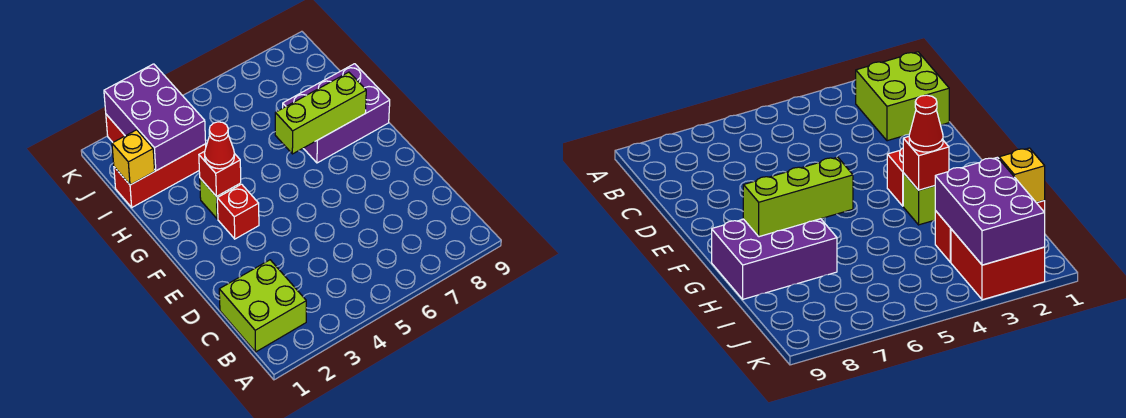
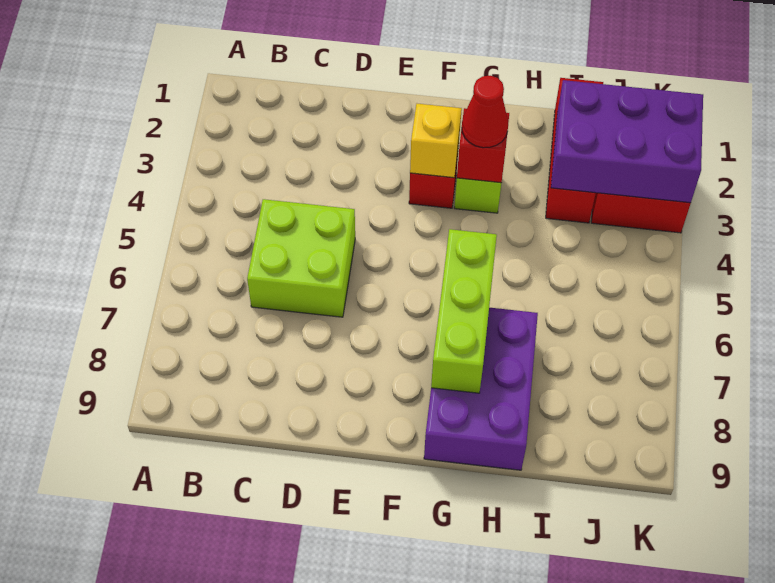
lime brick B1:C2 level 1 -> lime brick C5:D6 level 1
yellow brick I1 level 2 -> yellow brick F3 level 2

